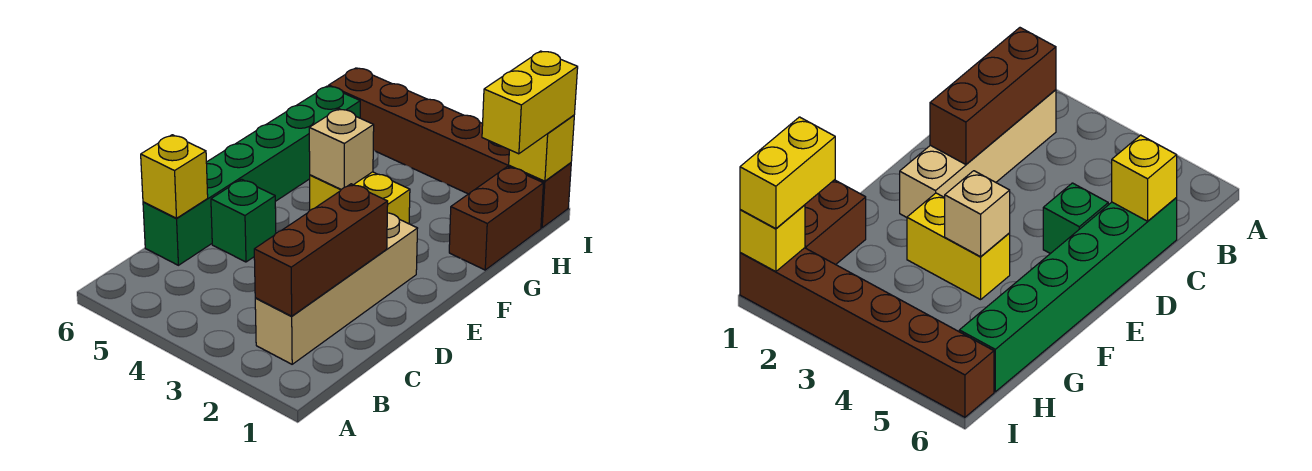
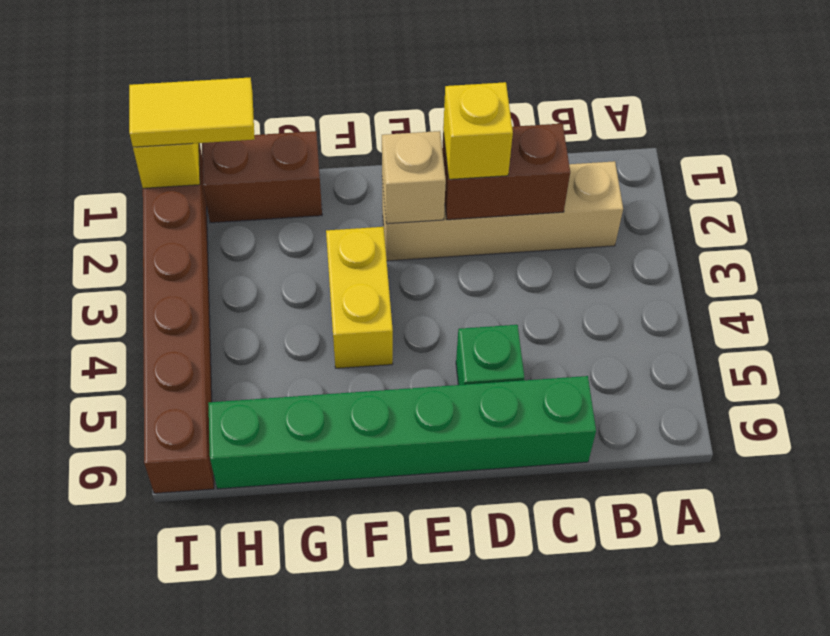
brown brick B2:D2 level 2 -> brown brick C2:D2 level 2
yellow brick C6 level 2 -> yellow brick D2 level 3
tan brick F4 level 2 -> tan brick E2 level 2
yellow brick H1:I1 level 3 -> yellow tile H1:I1 level 3

